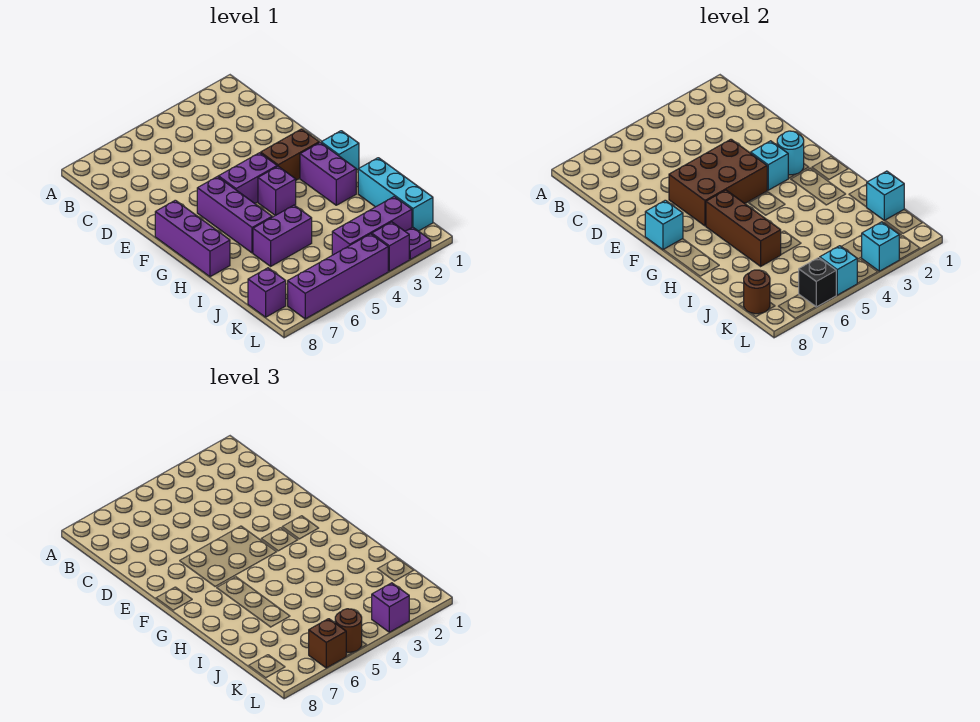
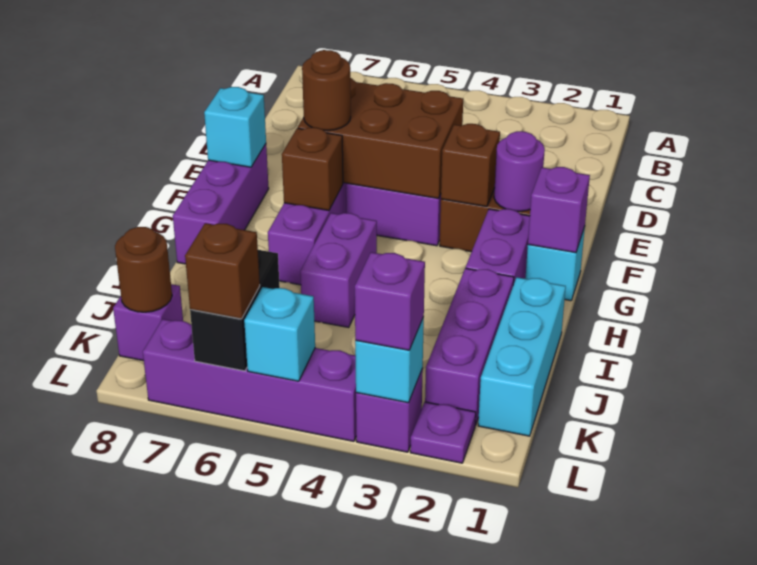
cyan round brick F2 level 2 -> purple round brick F2 level 2
cyan brick F3 level 2 -> brown brick F3 level 2
purple brick G4 level 1 -> purple brick G1 level 2
brown brick G6:I6 level 2 -> brown brick G6 level 2
purple brick I5:I6 level 1 -> purple brick H5:I5 level 1
cyan brick J1 level 2 -> none
purple brick K2:K4 level 1 -> purple brick I2:K2 level 1
brown round brick L5 level 3 -> brown round brick F6 level 3
black brick L6 level 2 -> black brick K6:L6 level 2

